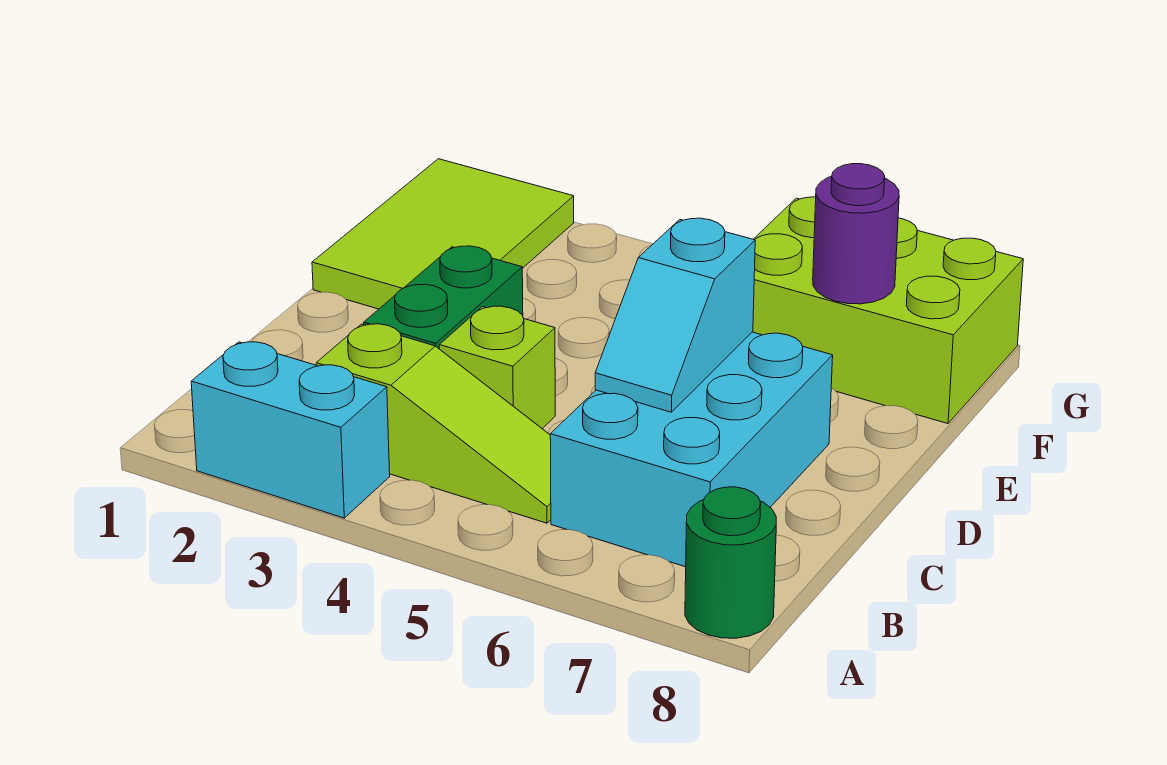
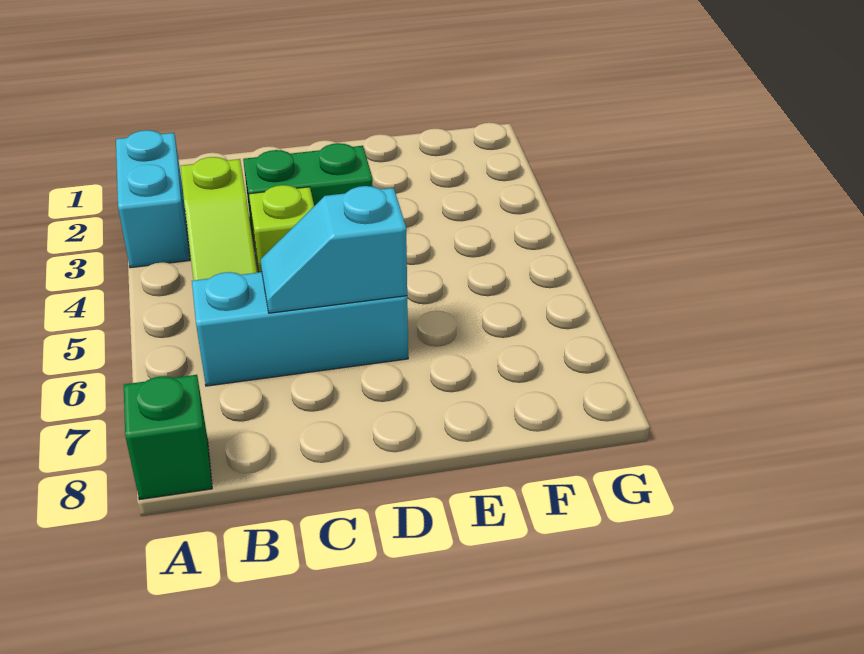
green round brick A8 level 1 -> green brick A8 level 1
cyan brick B6:D7 level 1 -> cyan brick B6:D6 level 1
lime tile E1:G2 level 1 -> none
lime brick F6:G8 level 1 -> none
purple round brick F7 level 2 -> none

